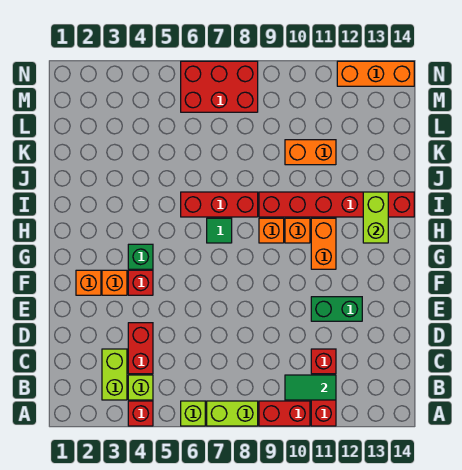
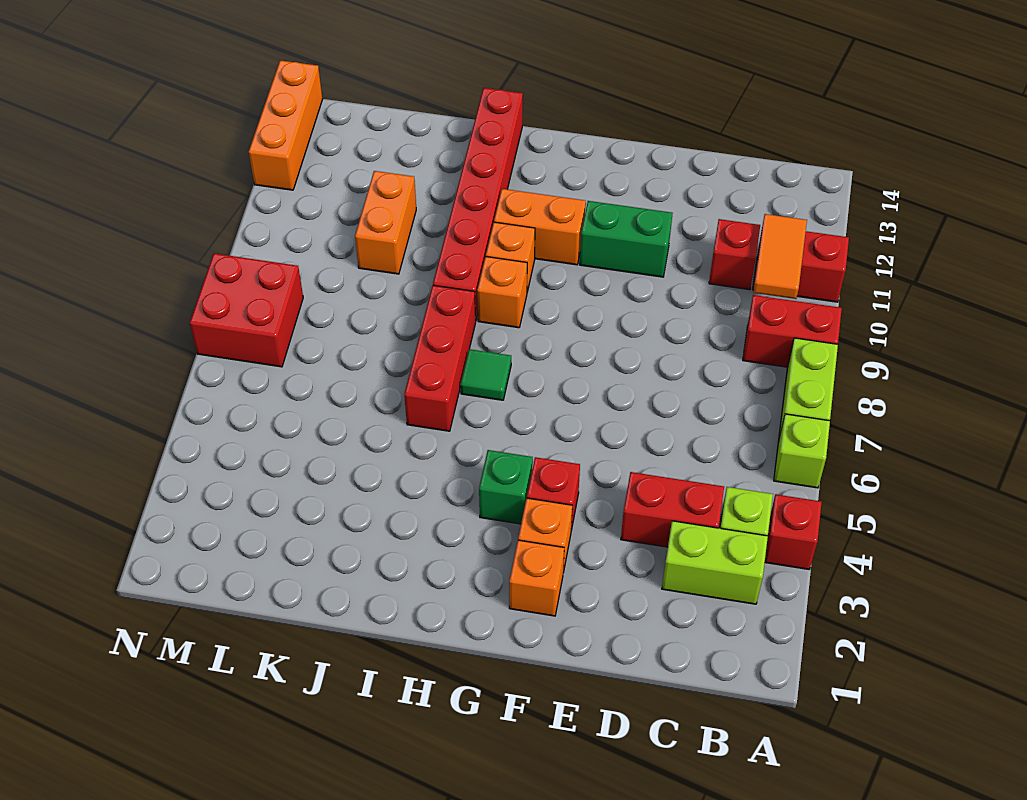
red brick A9:A10 level 1 -> red brick A9:B9 level 1
green tile B10:B11 level 2 -> orange tile B10:B11 level 2
green brick E11:E12 level 1 -> green brick E11:F11 level 1
lime brick H13:I13 level 2 -> none
red brick M6:N8 level 1 -> red brick M7:N8 level 1

